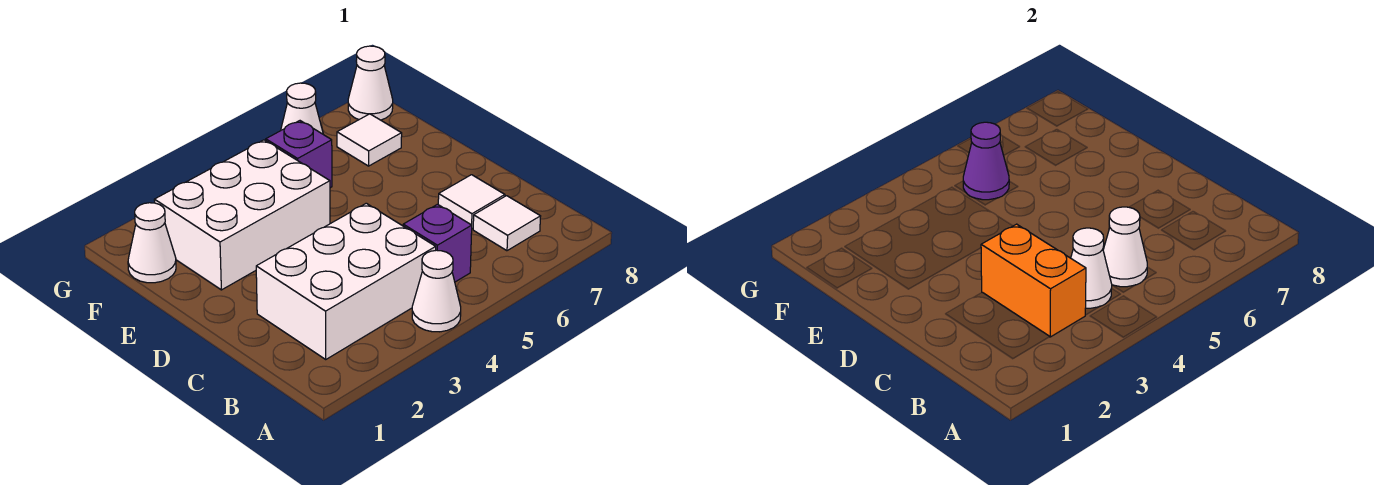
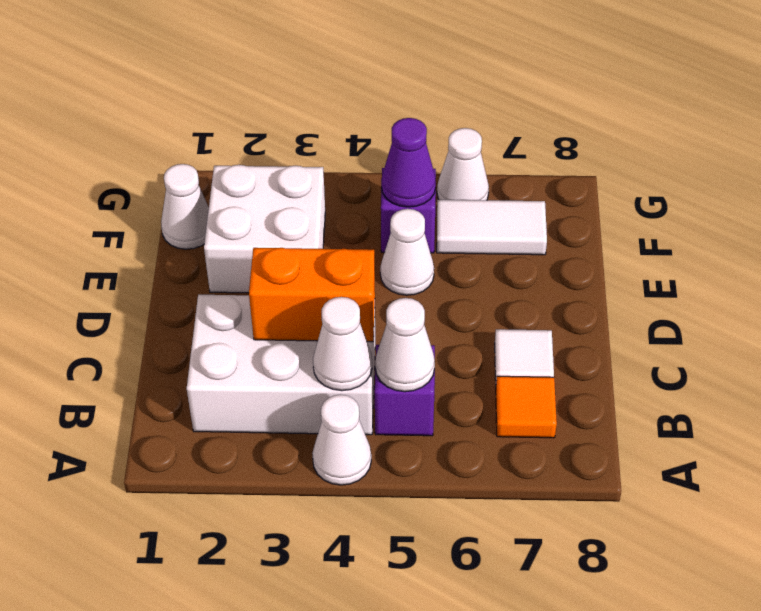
orange brick B3:C3 level 2 -> orange brick C3:C4 level 2
white tile B7 level 1 -> orange tile B7 level 1
white brick E2:F4 level 1 -> white brick E2:F3 level 1
white tile F7 level 1 -> white tile F6:F7 level 1
white cone G8 level 1 -> white cone E5 level 1

